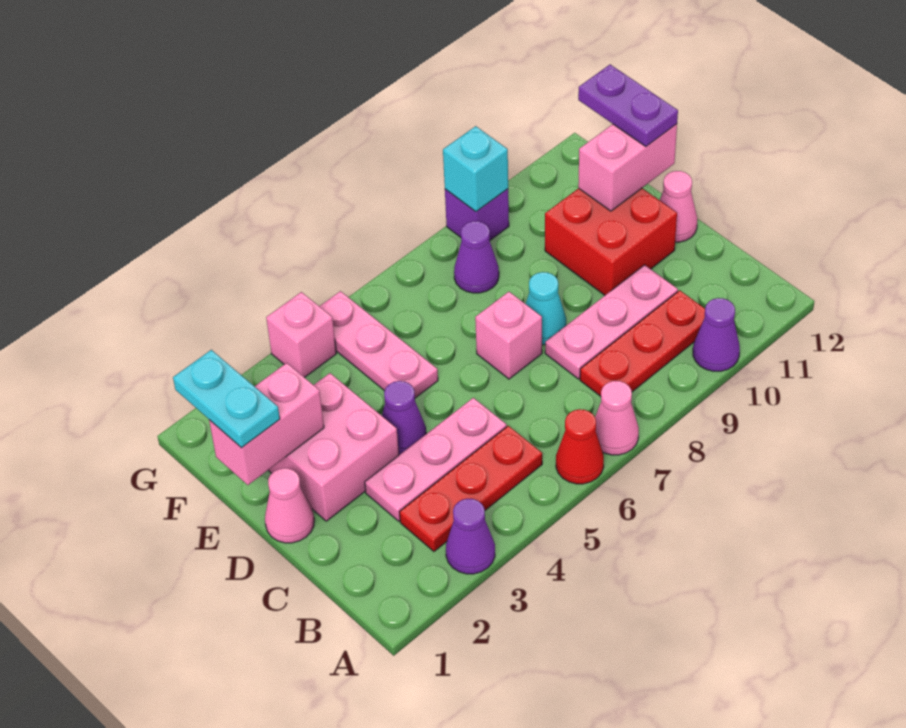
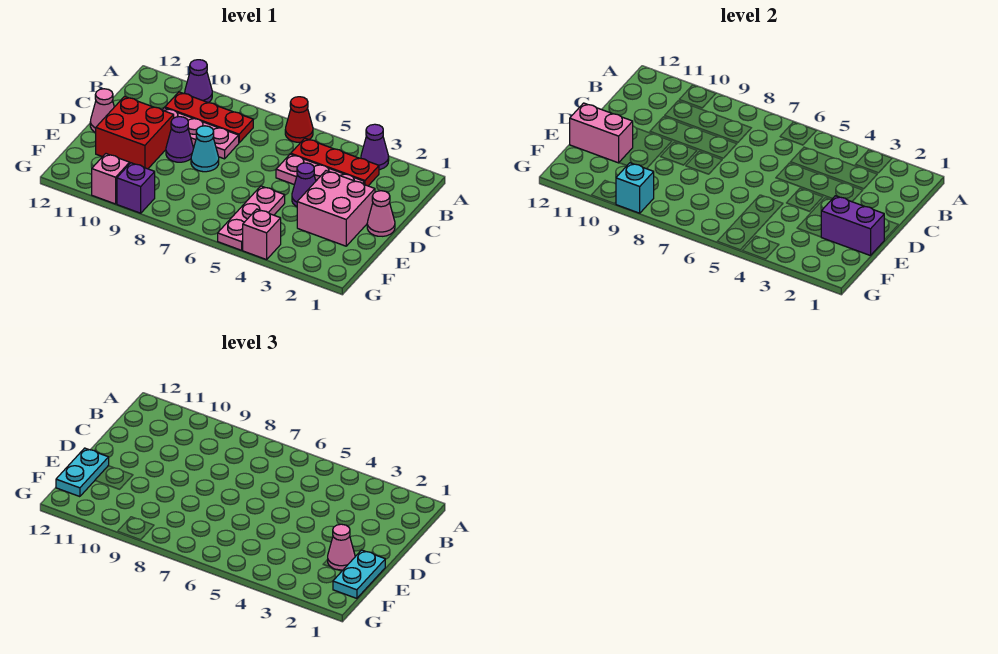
pink cone A7 level 1 -> pink cone E2 level 3
pink brick D7 level 1 -> pink brick G10 level 1
pink brick E1:E2 level 2 -> purple brick E1:E2 level 2
purple plate E12:F12 level 3 -> cyan plate E12:F12 level 3
purple cone F8 level 1 -> purple cone D9 level 1

